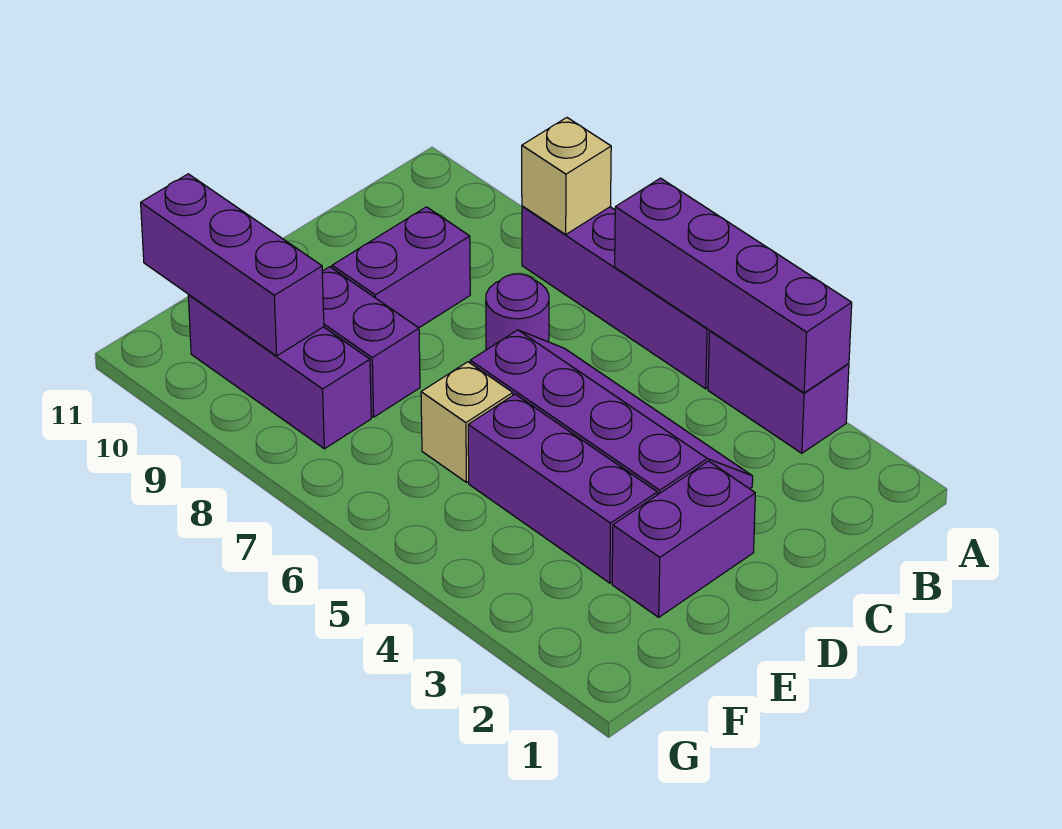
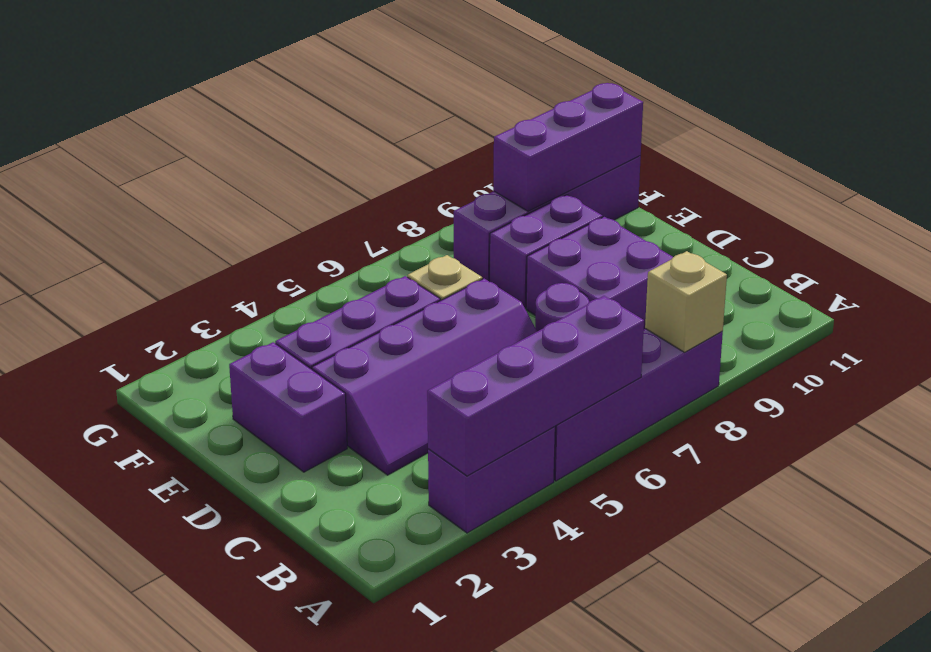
purple brick C9:D9 level 1 -> purple brick C8:D9 level 1
purple brick F8:F10 level 1 -> purple brick F8:F11 level 1

